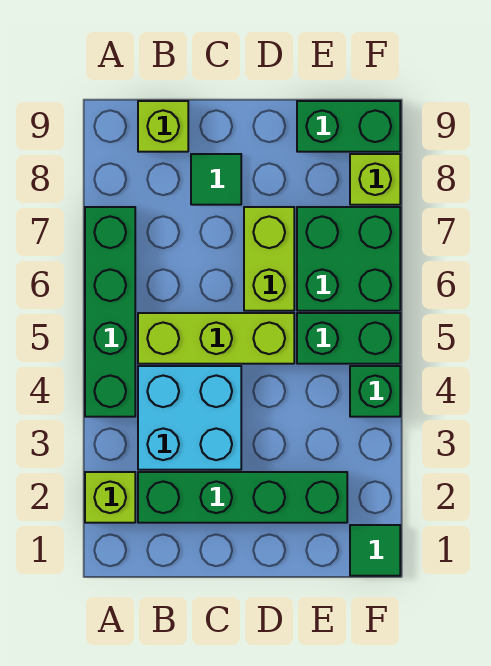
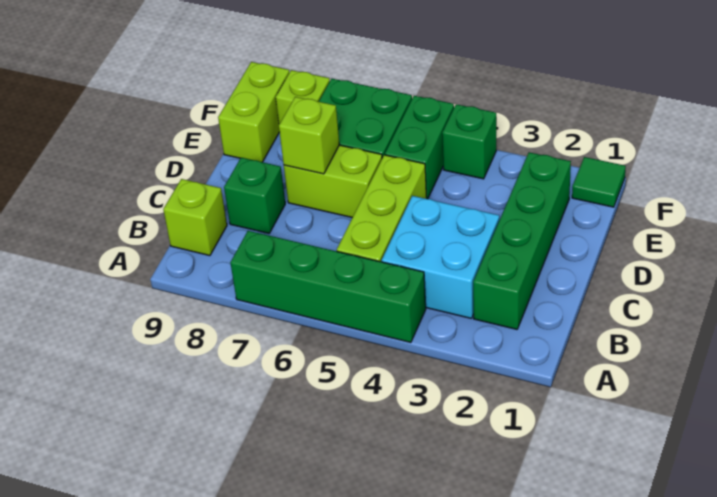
lime brick A2 level 1 -> lime brick D7 level 2
green tile C8 level 1 -> green brick C8 level 1
green brick E9:F9 level 1 -> lime brick E9:F9 level 1

